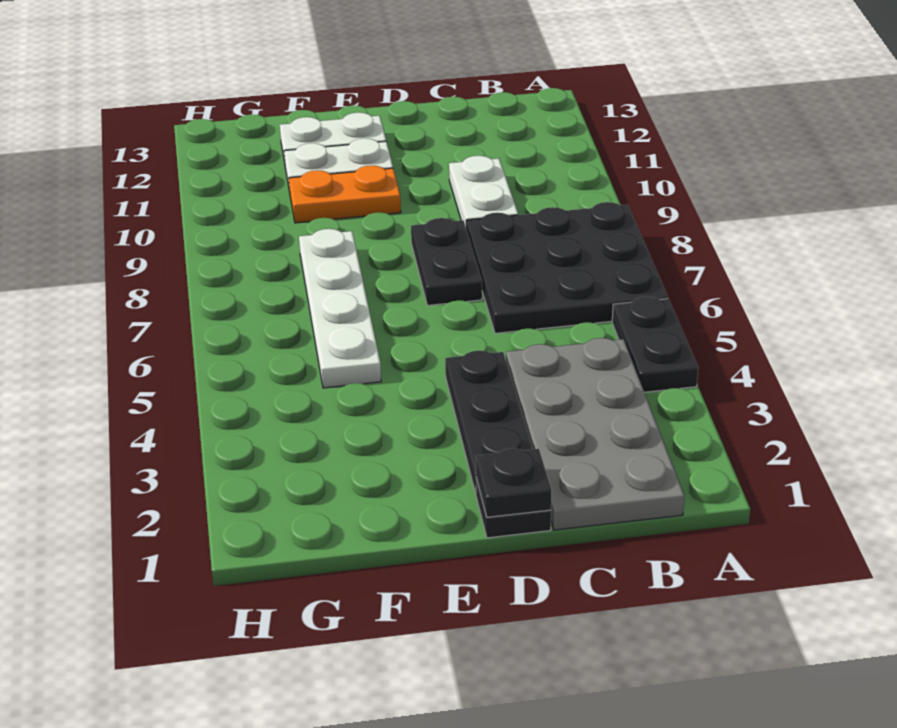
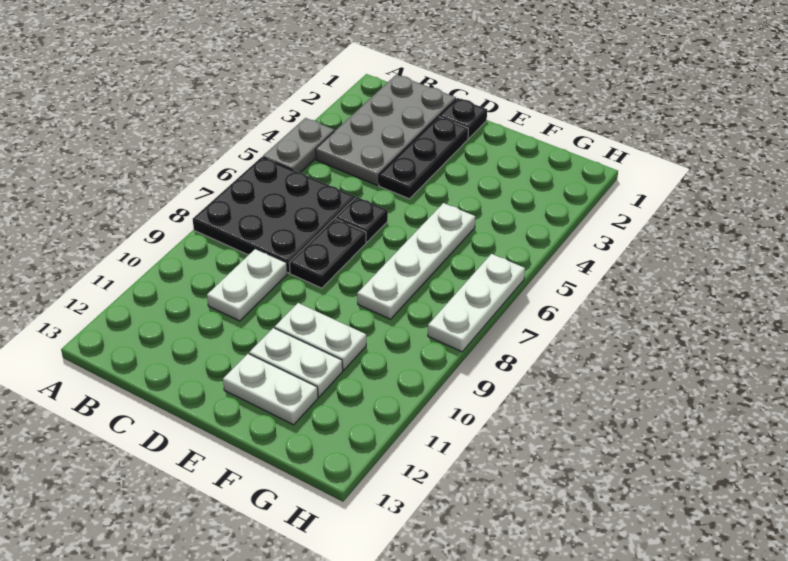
black plate A4:A5 level 1 -> grey plate A4:A5 level 1
black plate D1 level 2 -> black plate D6 level 1
orange plate E10:F10 level 1 -> white plate E10:F10 level 1
none -> white plate H6:H8 level 1

